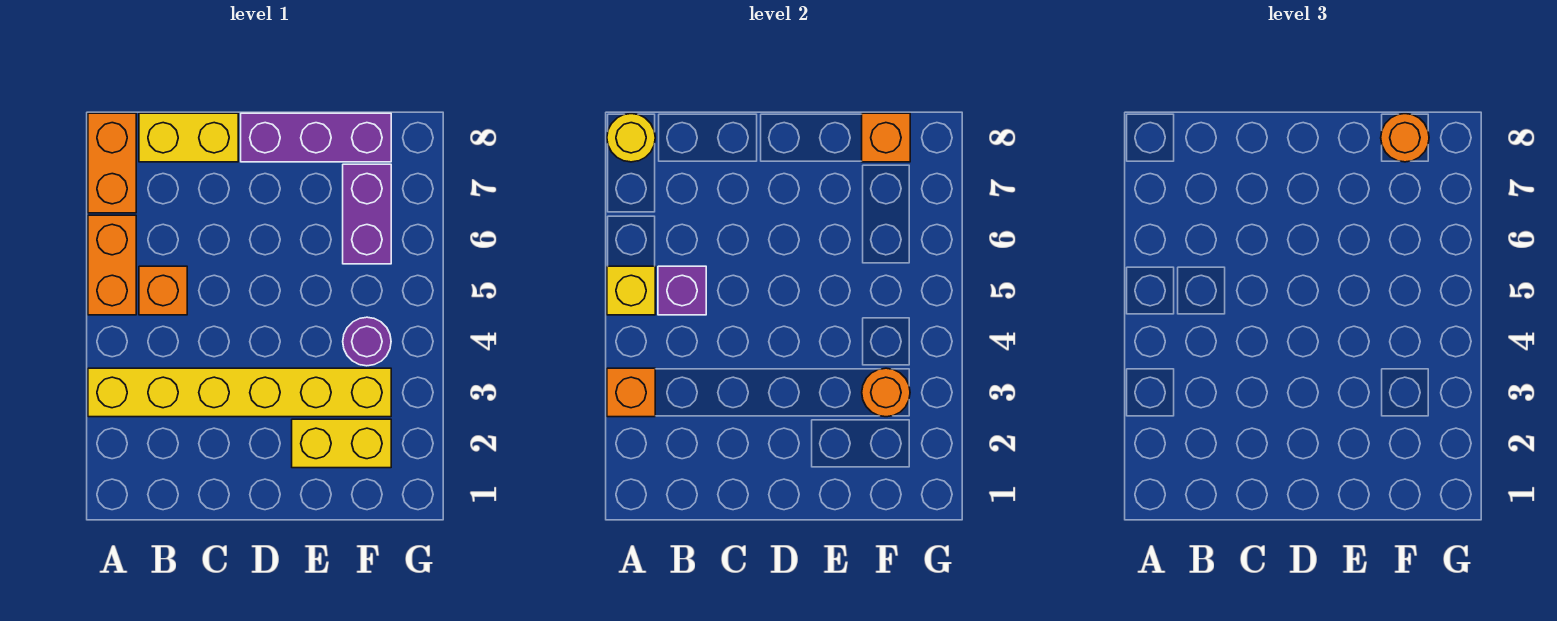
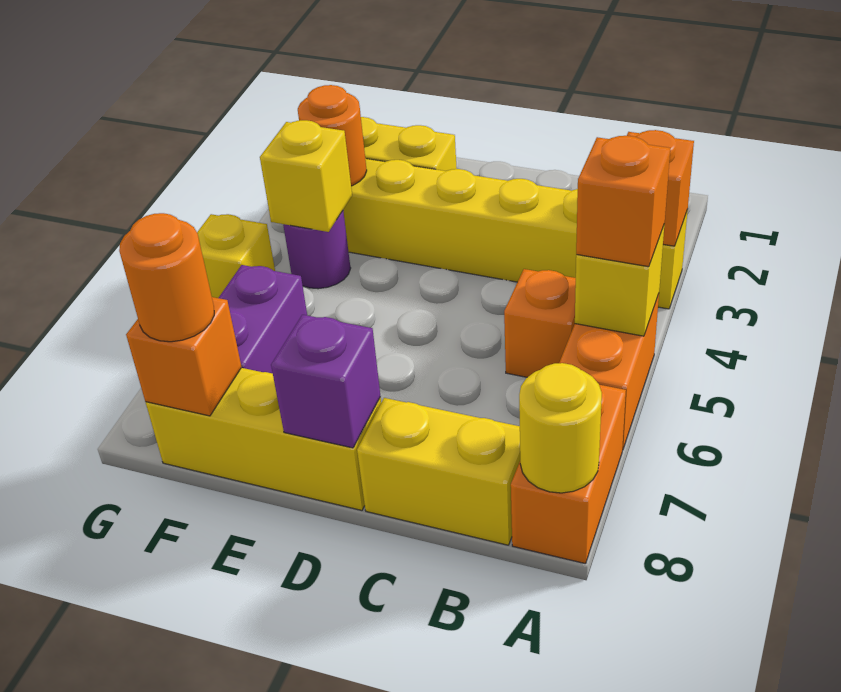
none -> orange brick A5 level 3
purple brick B5 level 2 -> purple brick D8 level 2
purple brick D8:F8 level 1 -> yellow brick D8:F8 level 1
none -> yellow brick F4 level 2
none -> yellow brick G5 level 1

